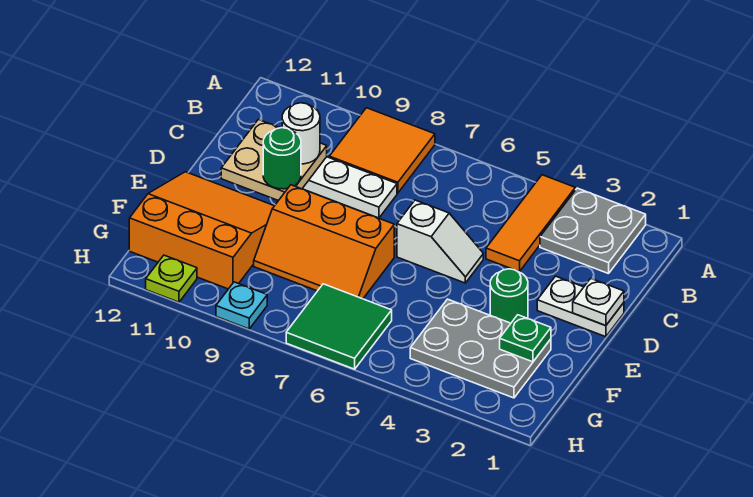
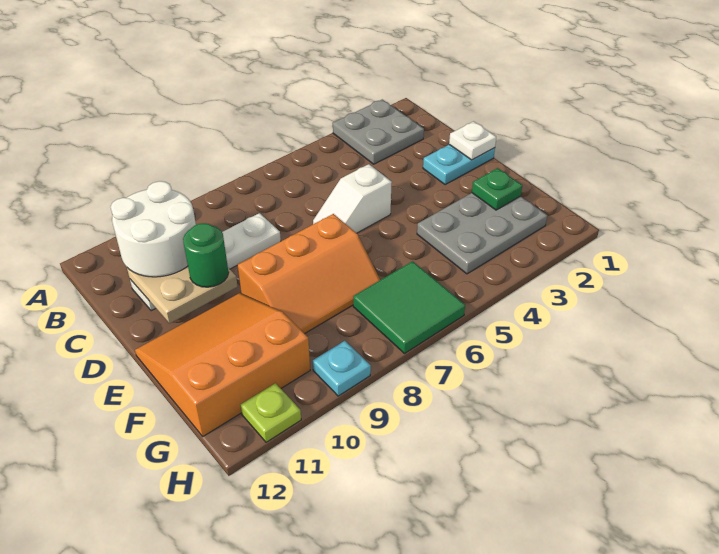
orange tile A4:C4 level 1 -> none
orange tile A8:B9 level 1 -> none
white round brick C10 level 3 -> white round brick B10:C11 level 3
white plate D1:D2 level 1 -> cyan plate D1:D2 level 1
white slope D5:D6 level 1 top 6 -> white slope D5:D6 level 1 top 5
green round brick E3 level 1 -> none

